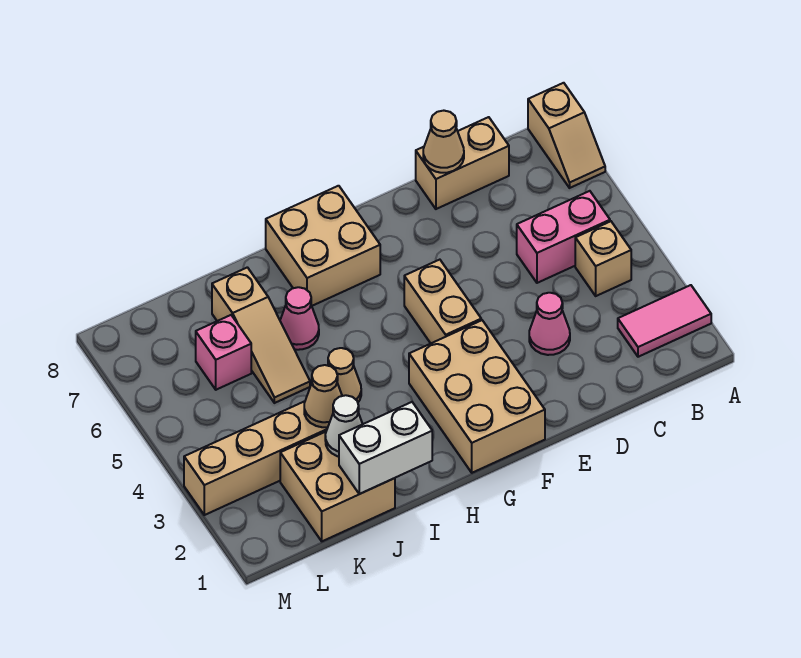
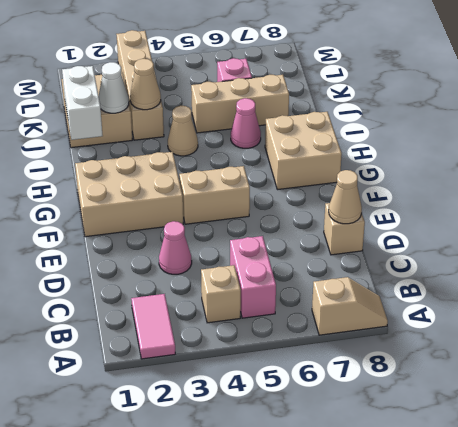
tan slope A7:A8 level 1 top 8 -> tan slope A7:A8 level 1 top 7
tan brick C8:D8 level 1 -> tan brick D8 level 1
tan slope J5:J7 level 1 top 7 -> tan brick J5:J7 level 1

